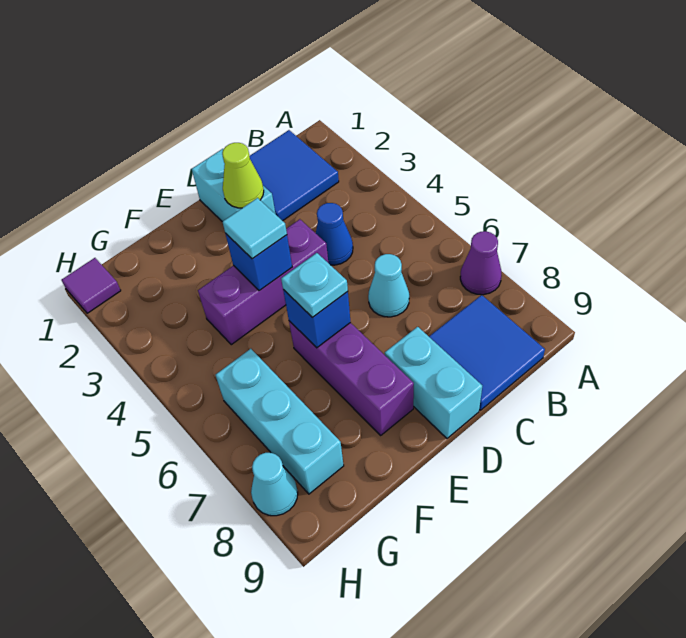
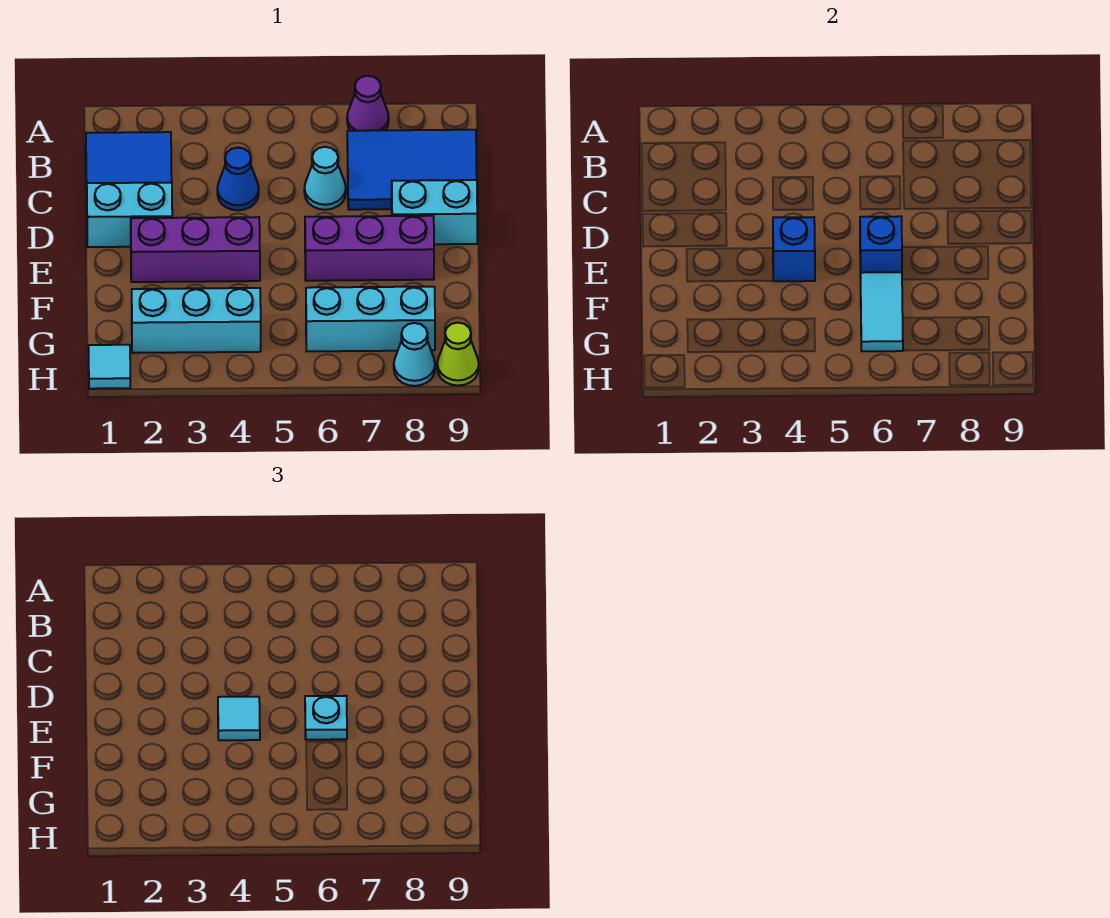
blue tile B8:C9 level 1 -> blue tile B7:C9 level 1
lime cone D2 level 2 -> lime cone H9 level 1
purple brick D4:F4 level 1 -> purple brick E2:E4 level 1
none -> cyan tile F6:G6 level 2
none -> cyan brick G2:G4 level 1
purple tile H1 level 1 -> cyan tile H1 level 1

